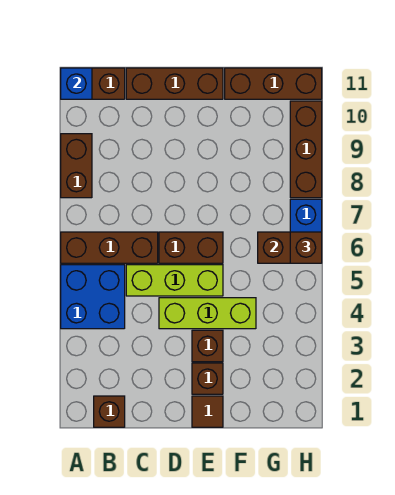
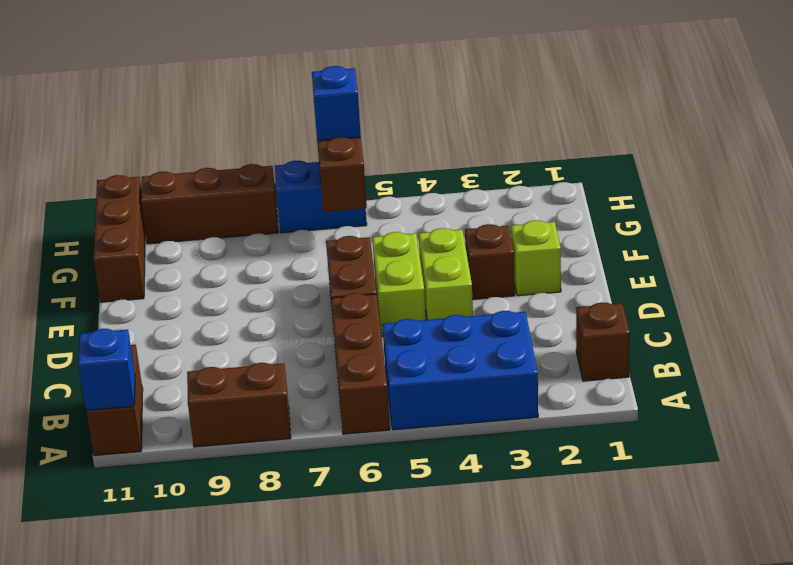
blue brick A4:B5 level 1 -> blue brick A3:B5 level 1
lime brick C5:E5 level 1 -> lime brick D5:E5 level 1
brown brick C11:E11 level 1 -> none
lime brick D4:F4 level 1 -> lime brick D4:E4 level 1
brown tile E1 level 1 -> none
brown brick E2 level 1 -> lime brick E2 level 1
brown brick H6 level 3 -> blue brick H6 level 3

